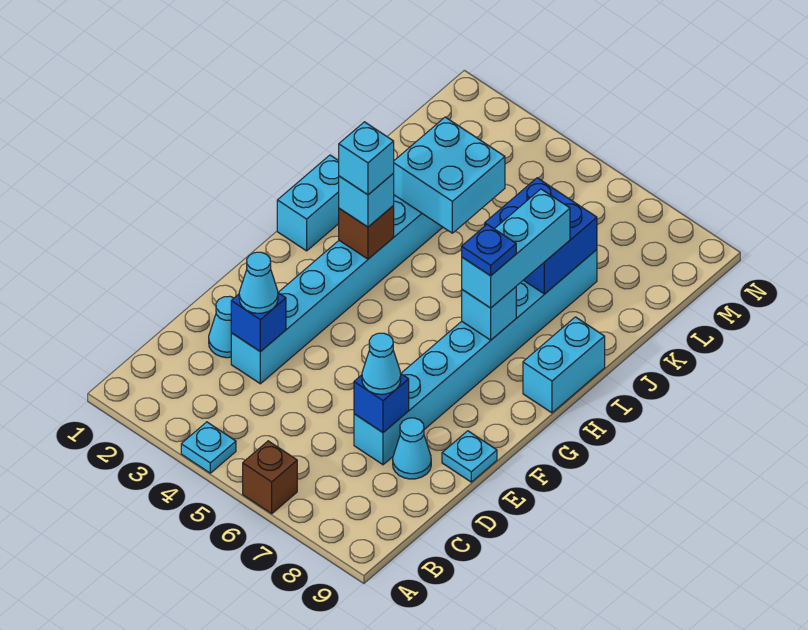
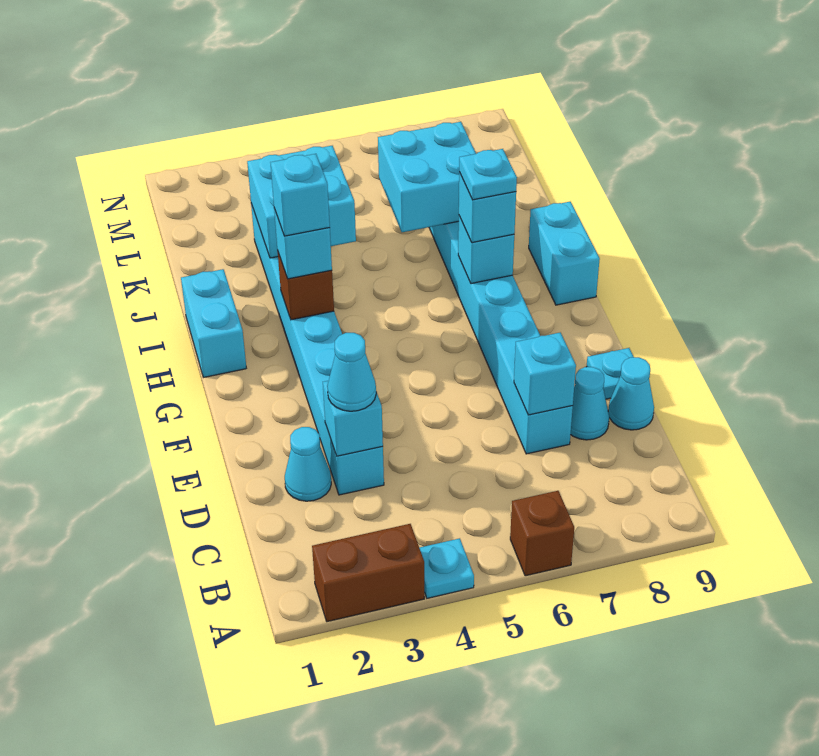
none -> brown brick A2:A3 level 1
blue brick D3 level 2 -> cyan brick D3 level 2
blue brick D7 level 2 -> cyan brick D7 level 2
cyan cone D7 level 3 -> cyan cone D9 level 1
cyan brick H7:J7 level 3 -> cyan brick H7 level 3
blue plate H7 level 4 -> cyan plate H7 level 4
blue brick J6:K7 level 2 -> cyan brick J6:K7 level 2

